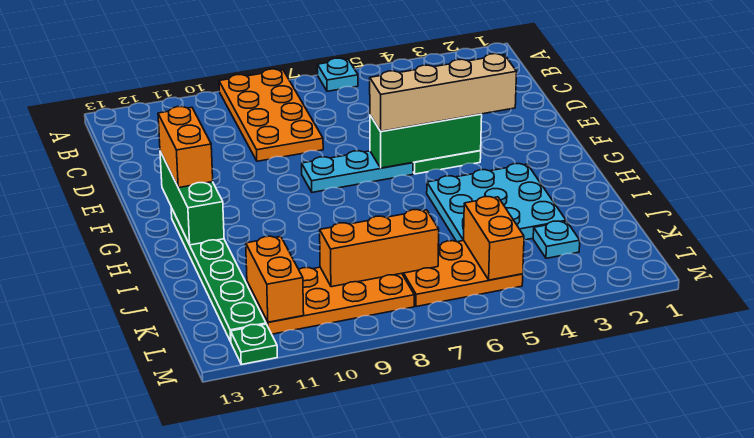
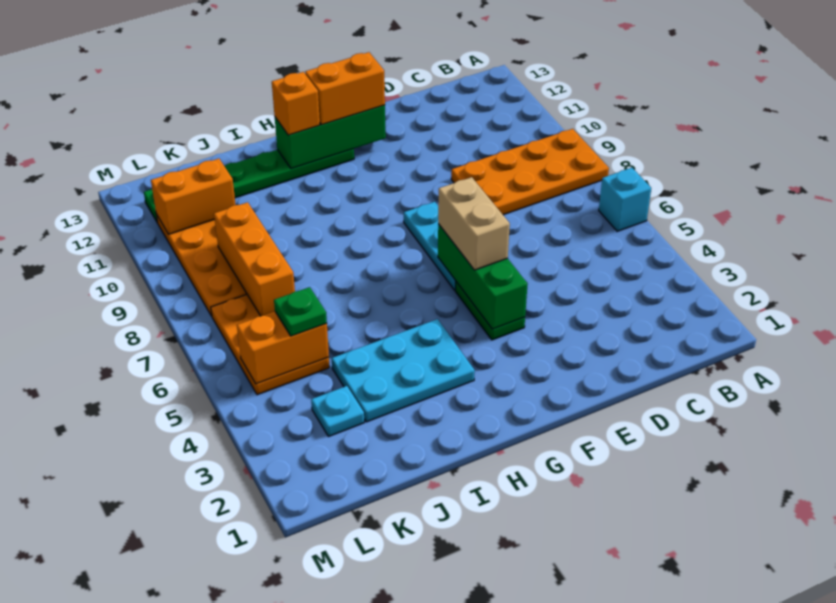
cyan plate A6 level 1 -> cyan brick A6 level 1
tan brick F3:F6 level 3 -> tan brick F5:F6 level 3
cyan plate H3:J5 level 1 -> cyan plate H3:J4 level 1
none -> orange brick H12 level 3
green plate M12 level 1 -> green plate K5 level 3

